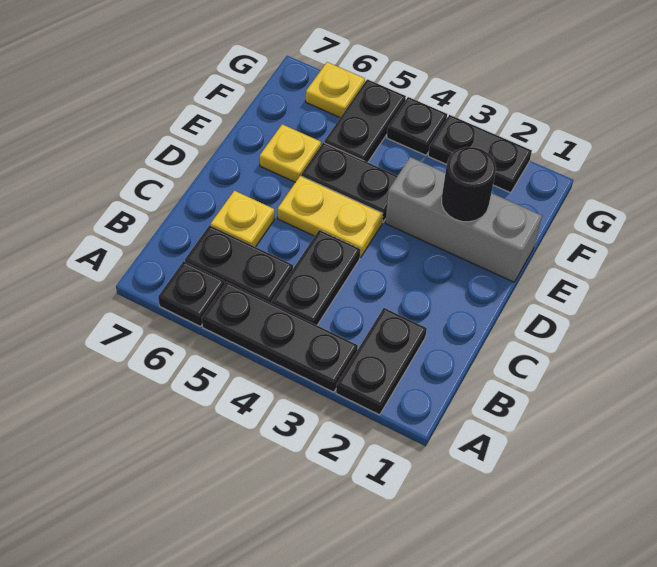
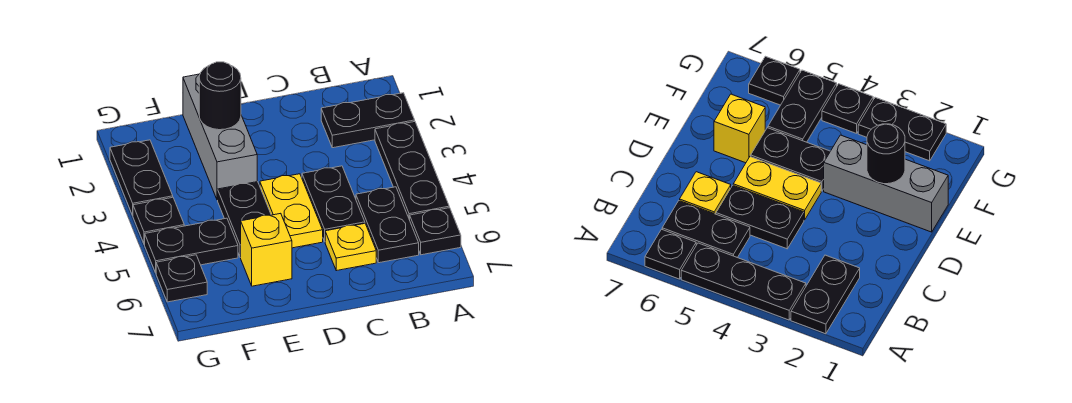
black plate B4:C4 level 1 -> black plate C4:C5 level 1
yellow plate E6 level 1 -> yellow brick E6 level 1
yellow plate G6 level 1 -> black plate G6 level 1

